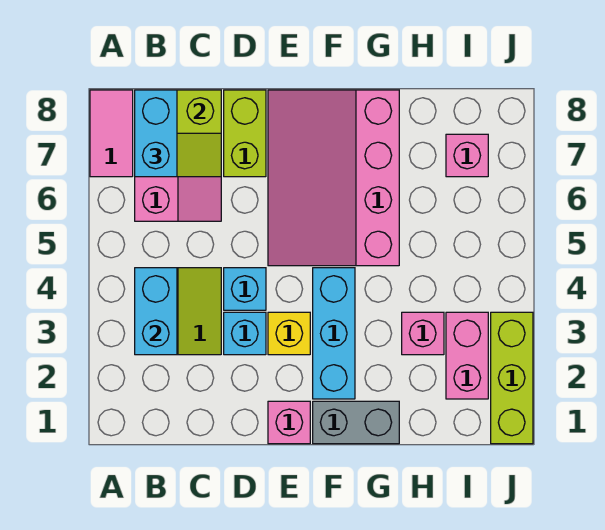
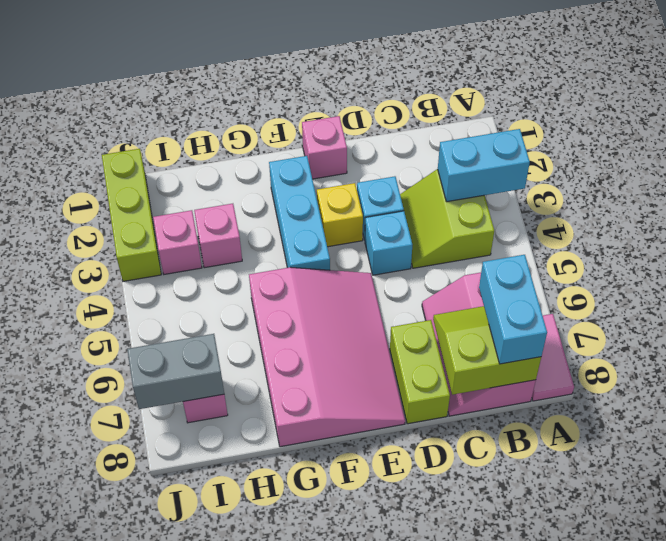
cyan brick B3:B4 level 2 -> cyan brick A3:B3 level 2
grey brick F1:G1 level 1 -> grey brick I7:J7 level 2
pink brick I2:I3 level 1 -> pink brick I3 level 1

